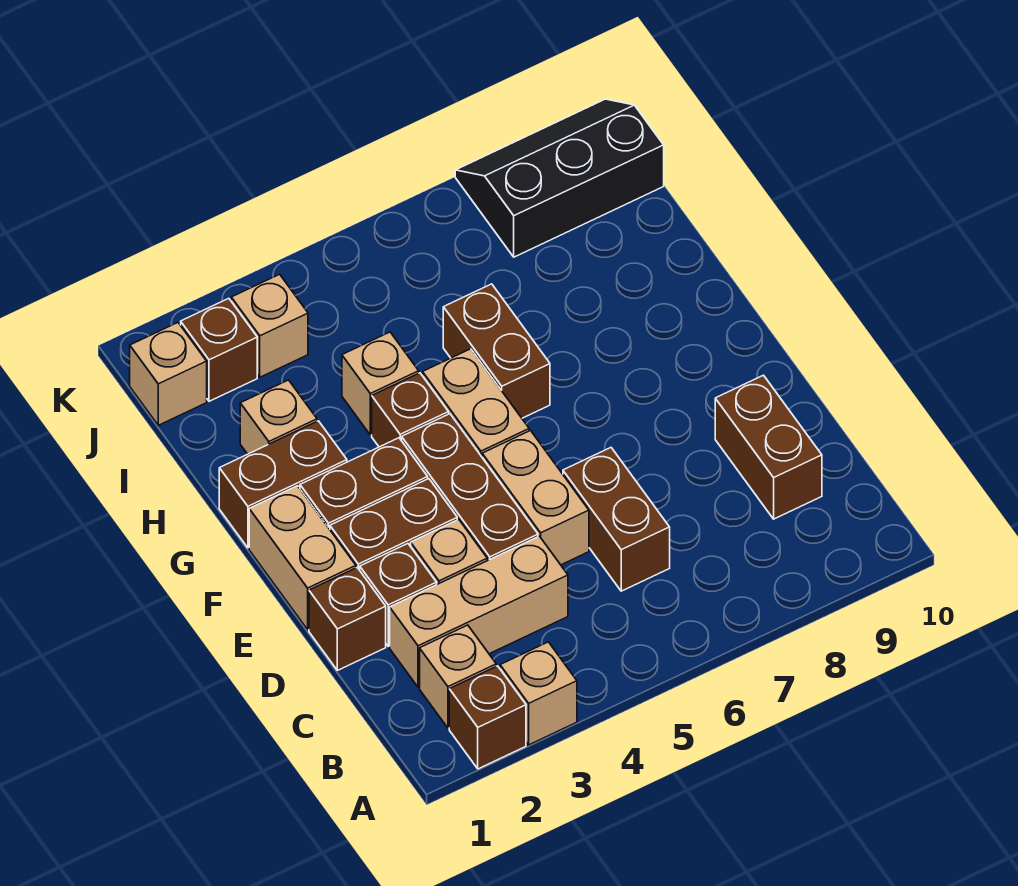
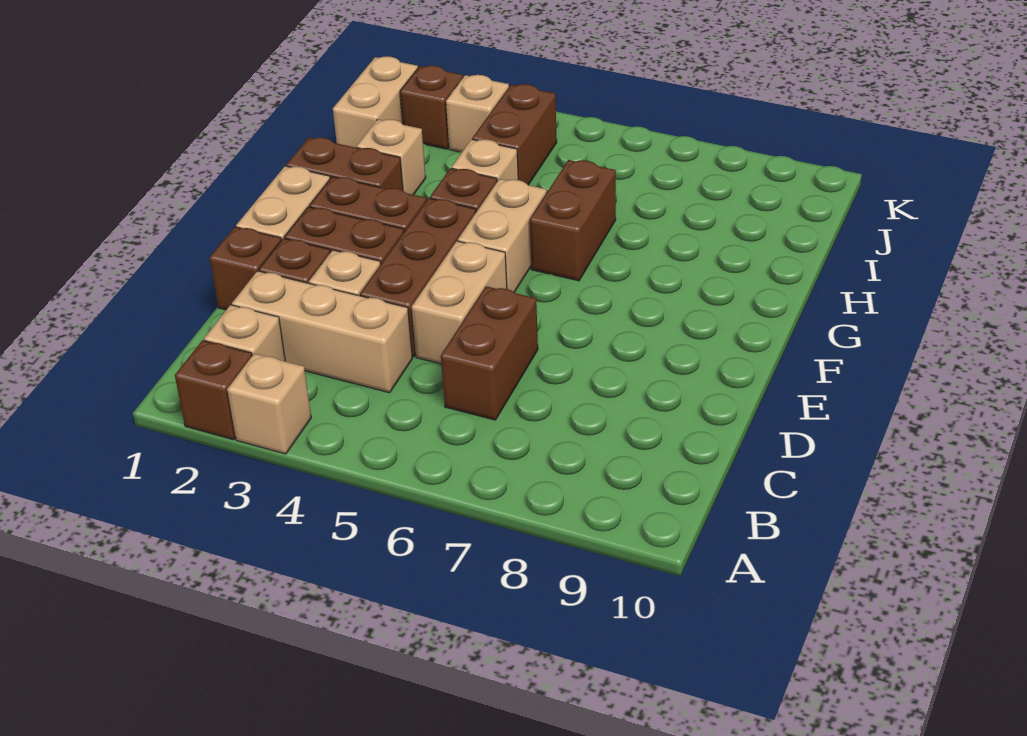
brown brick C9:D9 level 1 -> brown brick I4:J4 level 1
tan brick J1 level 1 -> tan brick I1:J1 level 1
black slope J8:K10 level 1 top J -> none

